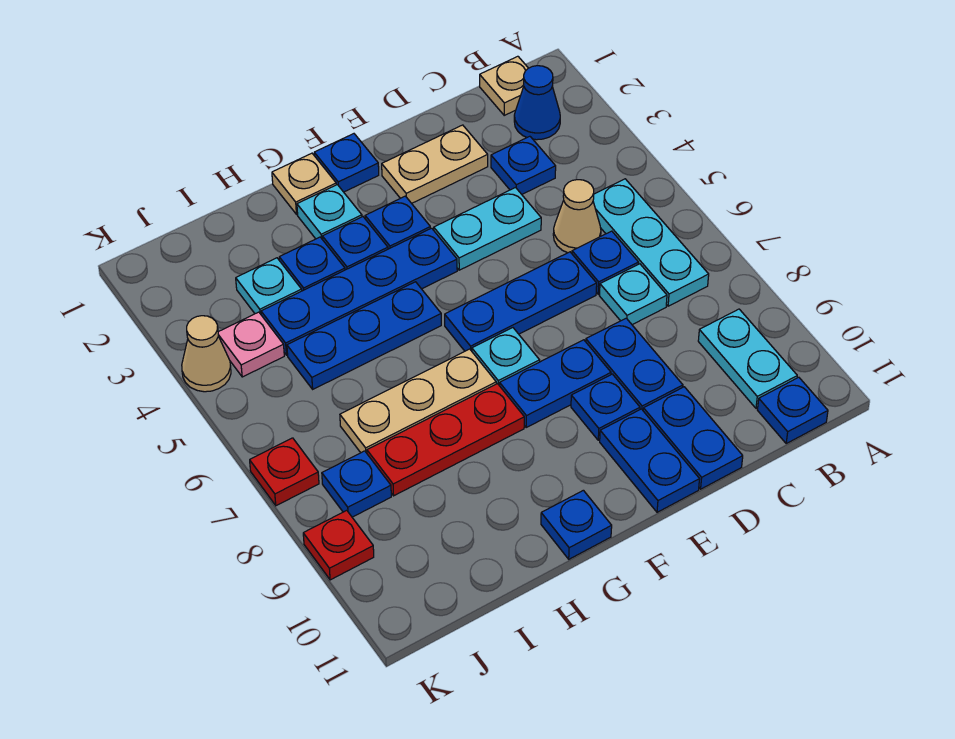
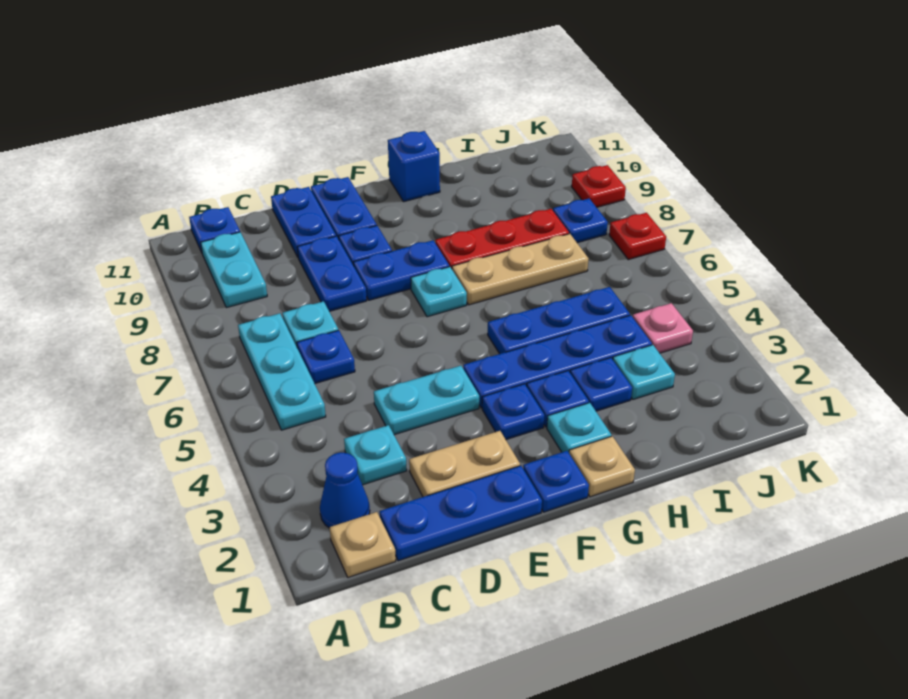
blue plate C3 level 1 -> cyan plate C3 level 1
tan cone C5 level 1 -> none
blue plate D6:F6 level 1 -> blue plate C1:E1 level 1
blue plate G11 level 1 -> blue brick G11 level 1
tan cone K4 level 1 -> none

